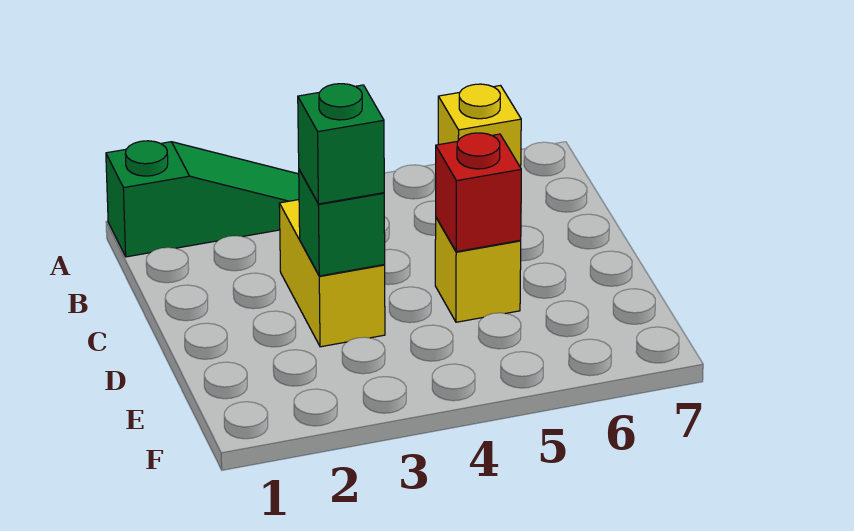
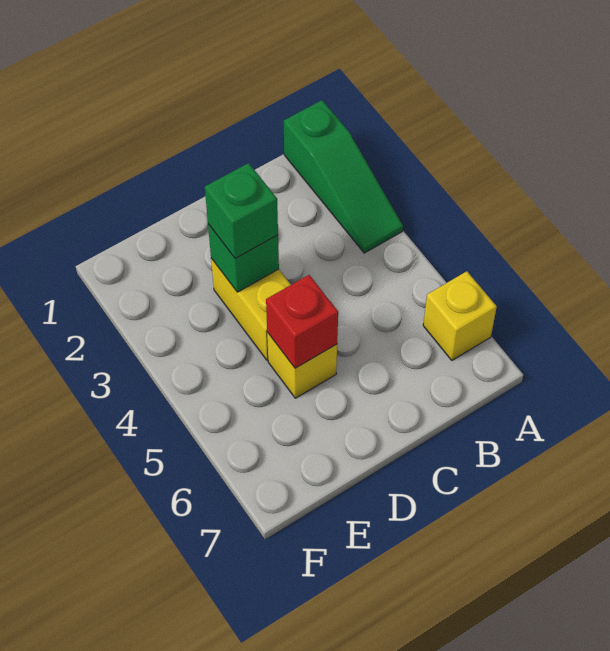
yellow brick C3:D3 level 1 -> yellow brick D3:D4 level 1

